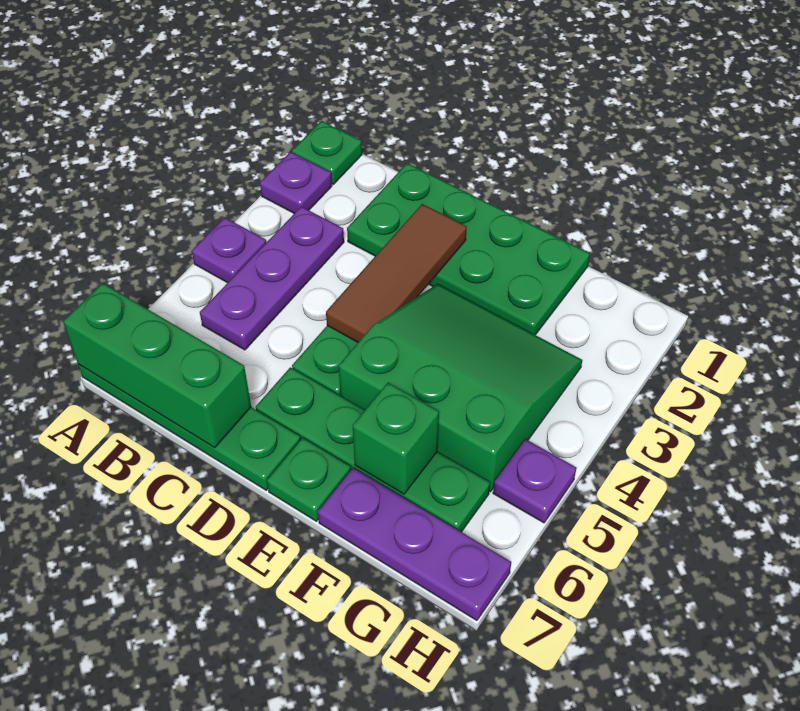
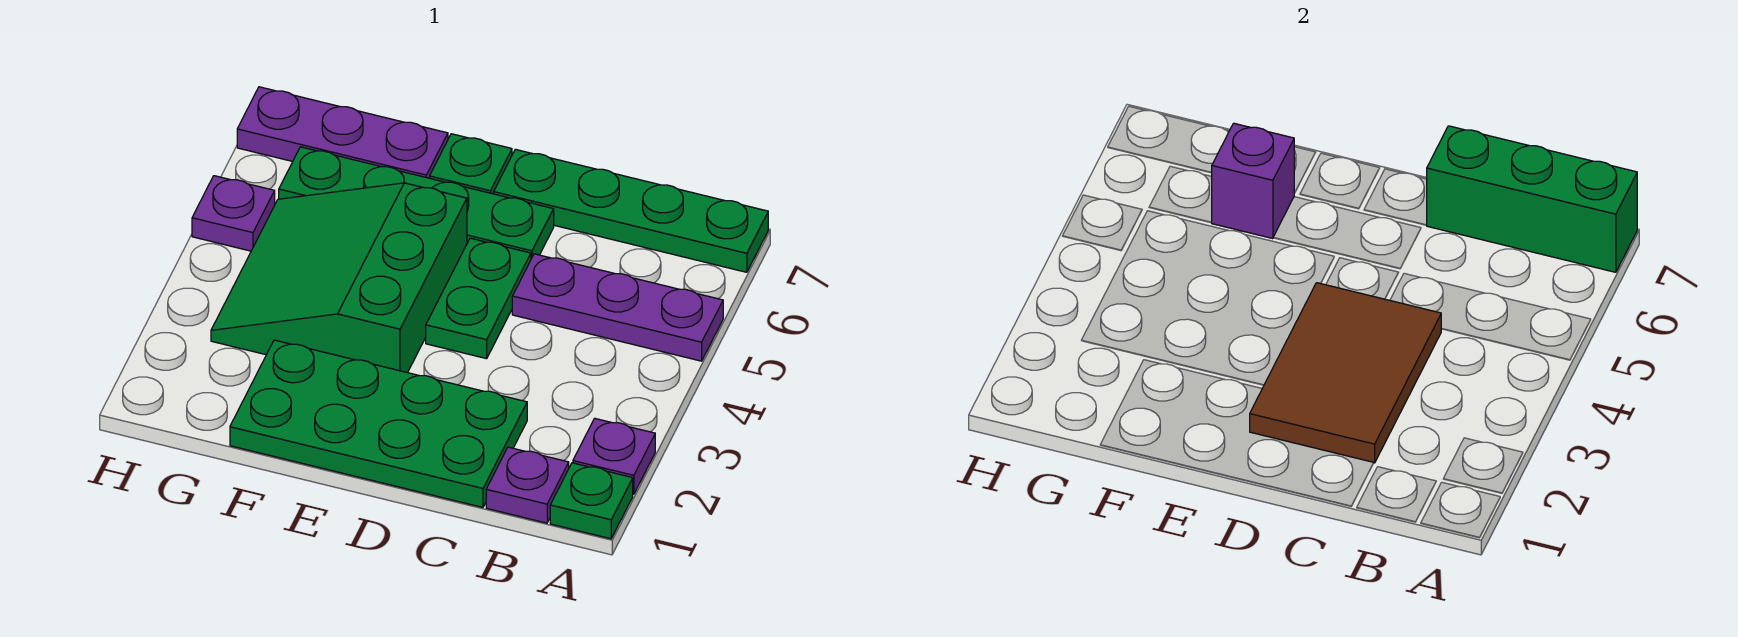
purple plate A4 level 1 -> purple plate B1 level 1
purple plate B3:B5 level 1 -> purple plate A5:C5 level 1
brown tile D2:D4 level 2 -> brown tile C2:D4 level 2
green slope E3:G5 level 1 top 5 -> green slope E3:G5 level 1 top E
green brick F6 level 2 -> purple brick F6 level 2

